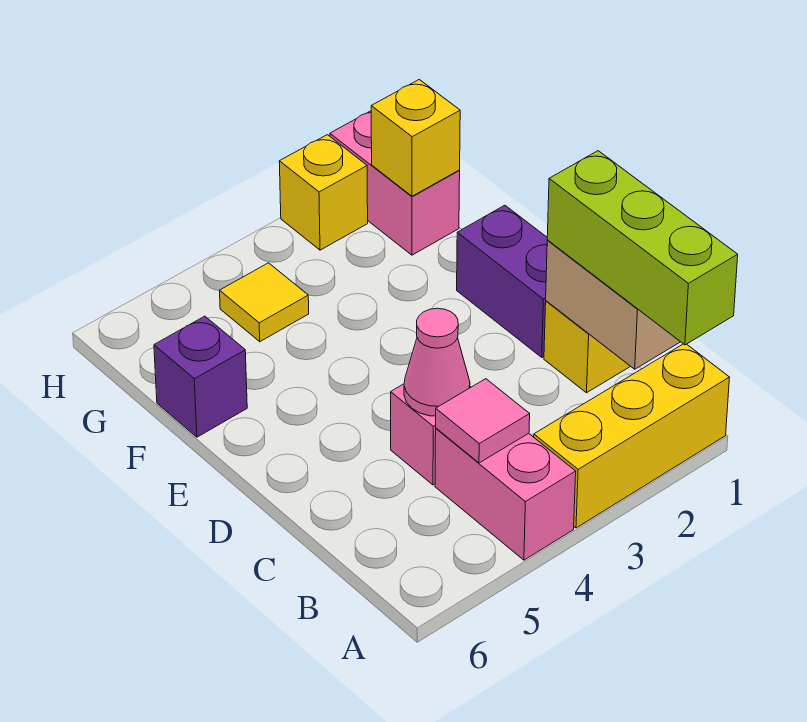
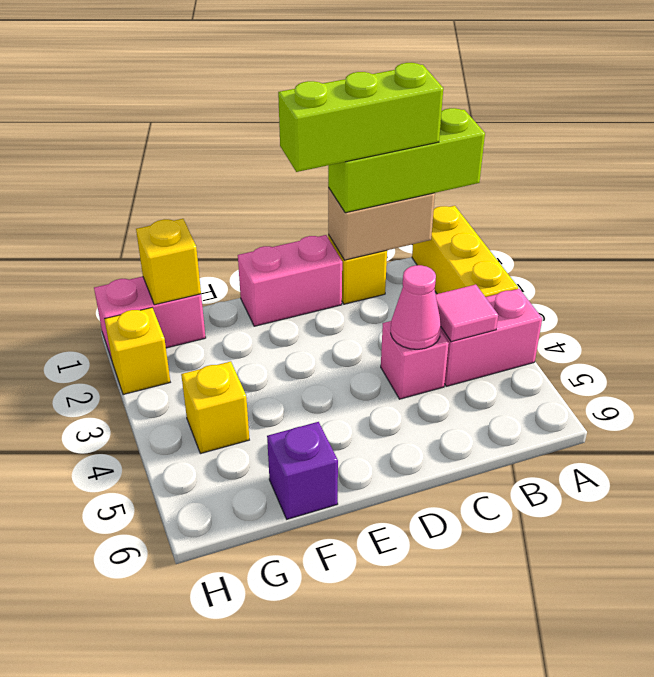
none -> lime brick B1:D1 level 4
purple brick D1:E1 level 1 -> pink brick D1:E1 level 1
yellow tile G4 level 1 -> yellow brick G4 level 1

